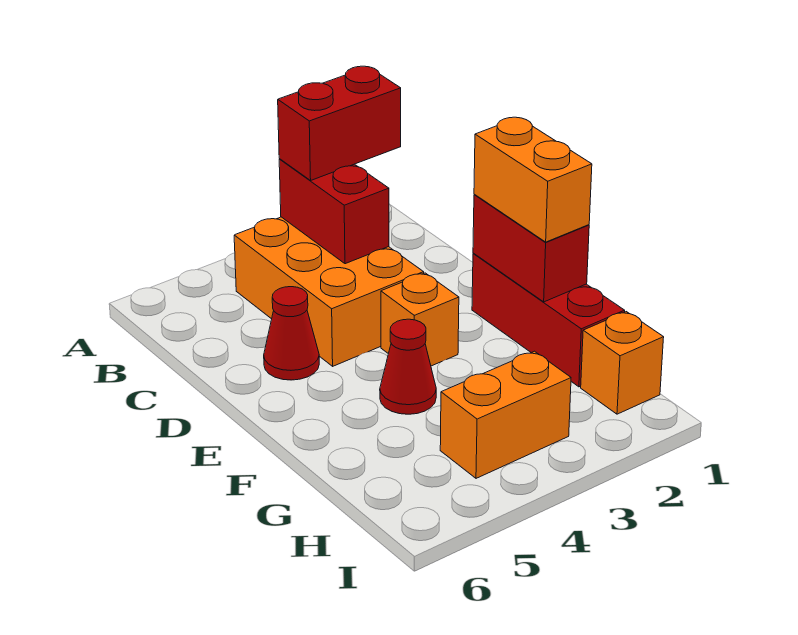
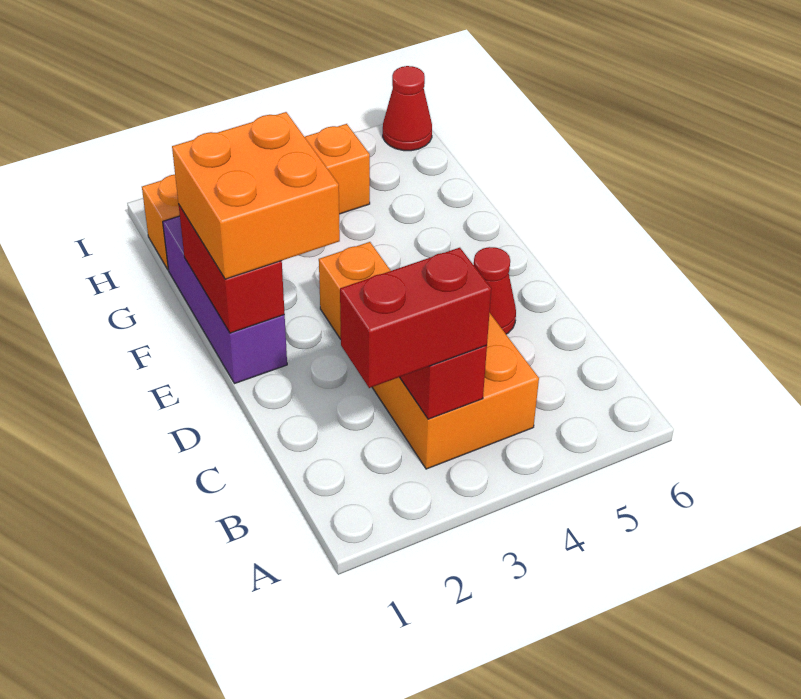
red brick E1:G1 level 1 -> purple brick E1:G1 level 1
orange brick E1:F1 level 3 -> orange brick E1:F2 level 3
red cone F4 level 1 -> red cone I6 level 1

